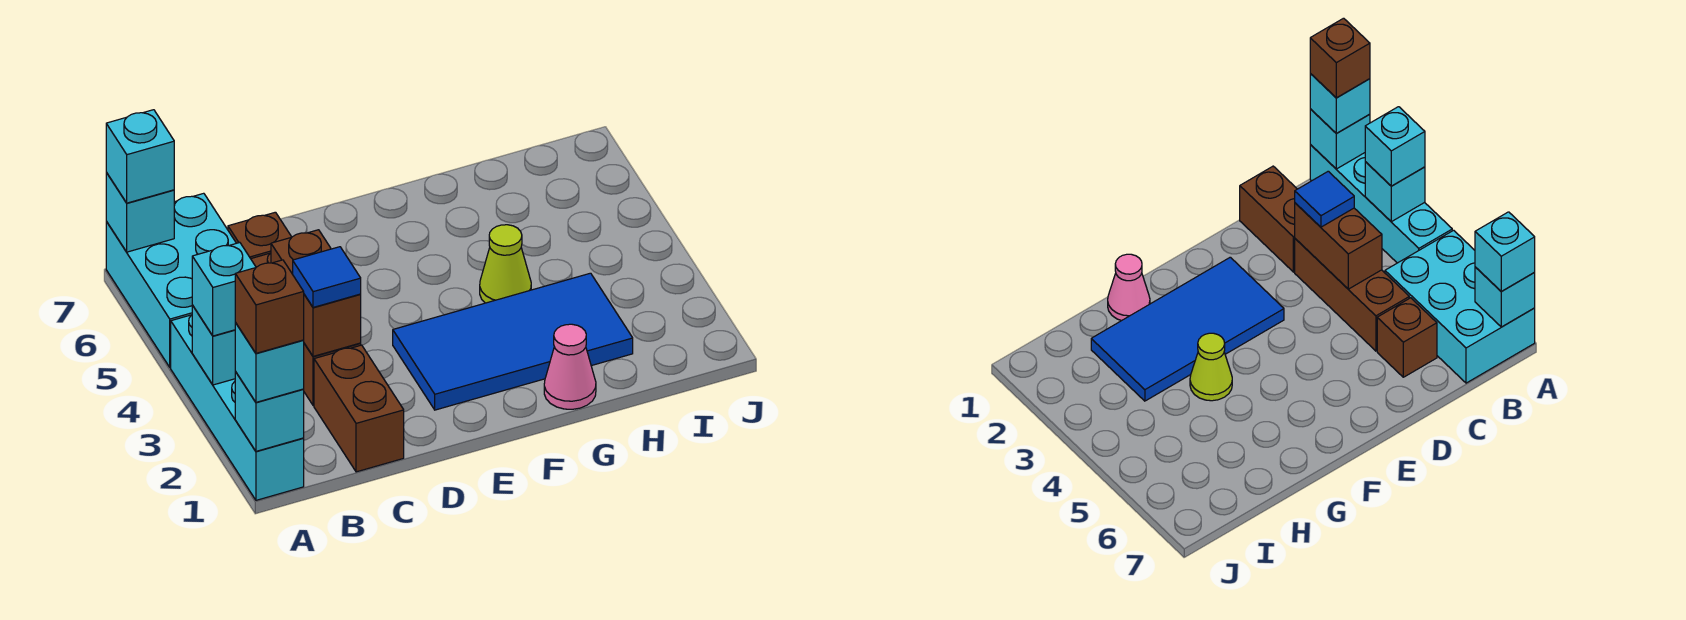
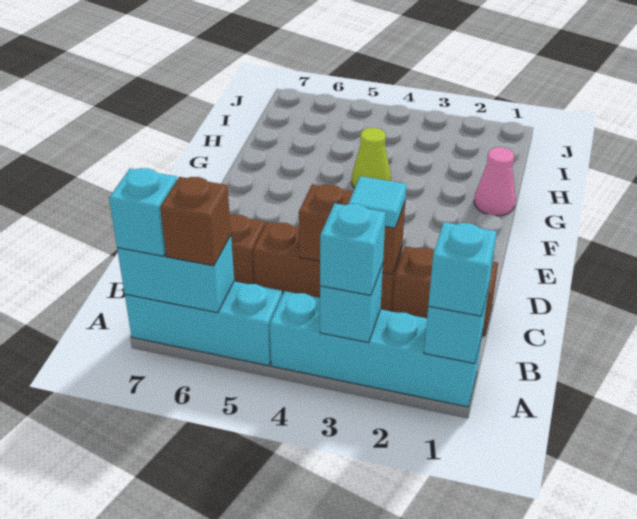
brown brick A1 level 4 -> brown brick A6 level 3
cyan brick A5:B7 level 1 -> cyan brick A5:A7 level 1
cyan brick A7 level 2 -> cyan brick A6:A7 level 2
blue tile C3 level 3 -> cyan tile C3 level 3
blue tile E2:H3 level 1 -> none

